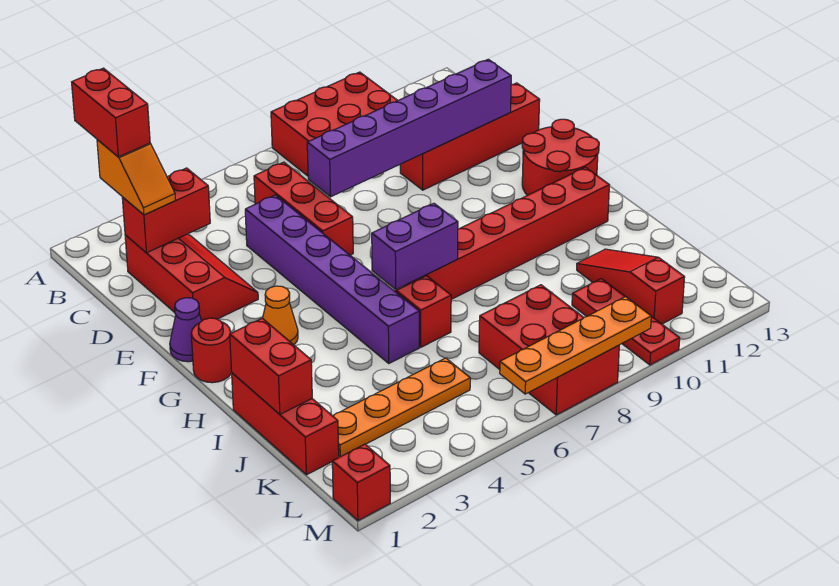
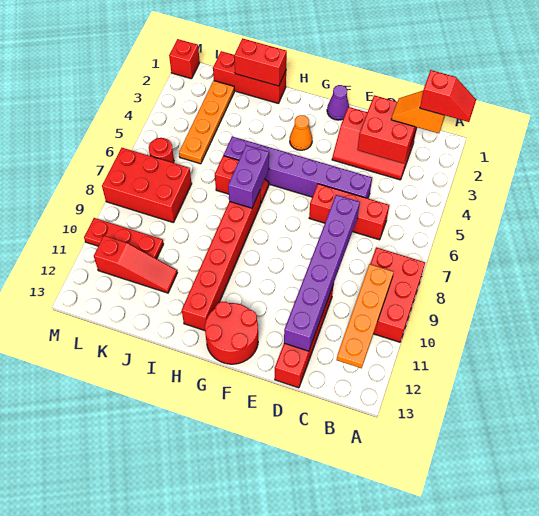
red brick A2:B2 level 4 -> red slope A2:B2 level 4 top B
red brick C2:C3 level 2 -> red brick C2:D3 level 2
red round brick G1 level 1 -> red round brick L6 level 1
orange plate M6:M9 level 2 -> orange plate B9:B12 level 2

